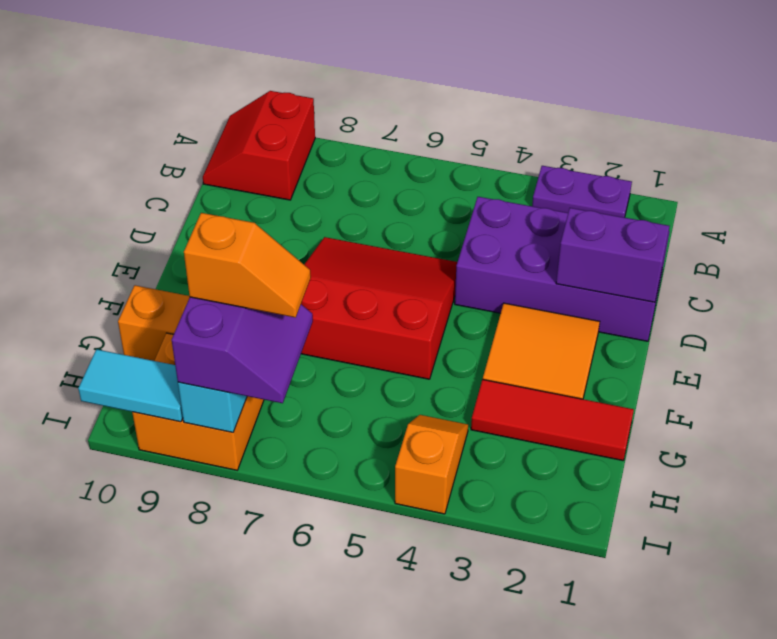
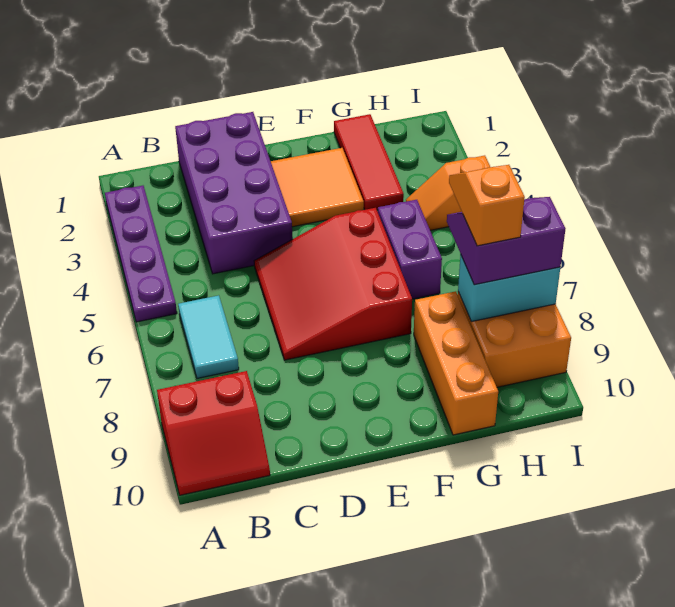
purple plate A2:A3 level 1 -> purple plate A2:A5 level 1
purple brick D1:D2 level 2 -> purple brick G5:G6 level 1
cyan tile I9:I10 level 2 -> cyan tile B6:B7 level 1

